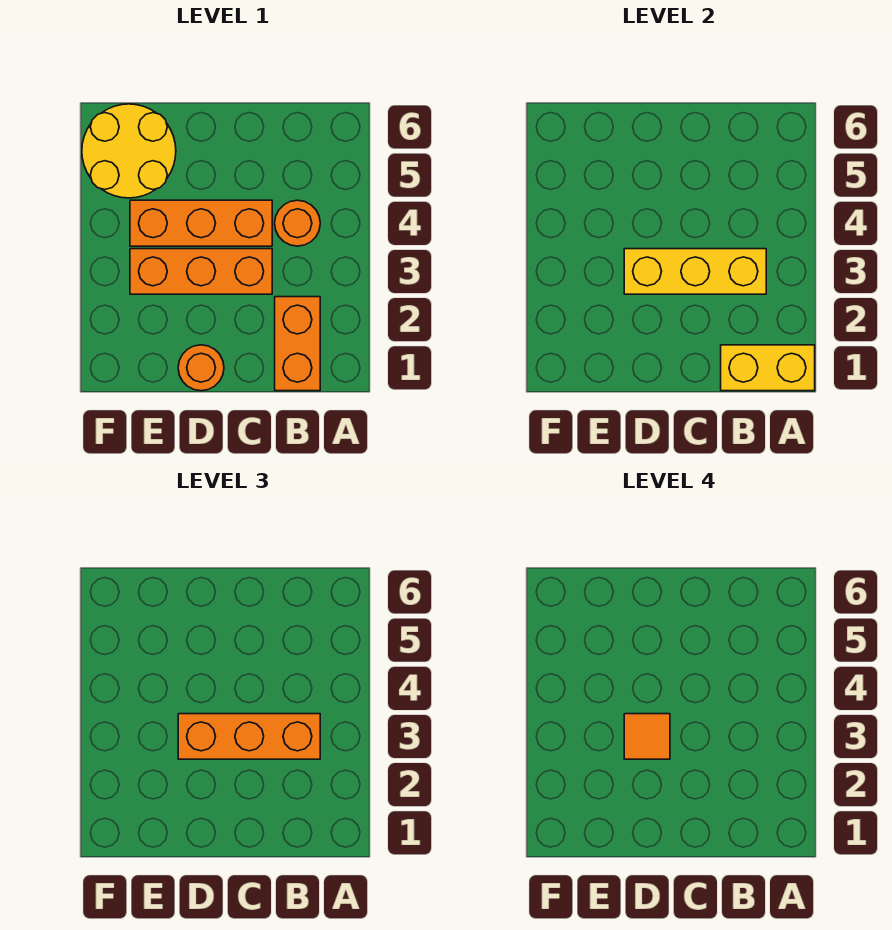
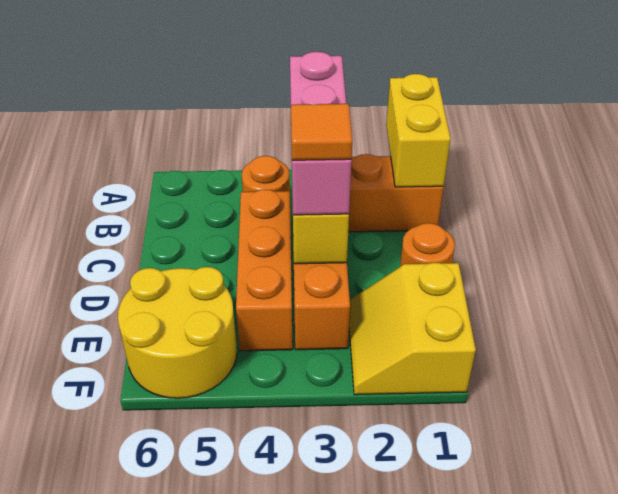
orange brick B3:D3 level 3 -> pink brick B3:D3 level 3
none -> yellow slope E1:F2 level 1 top 1

